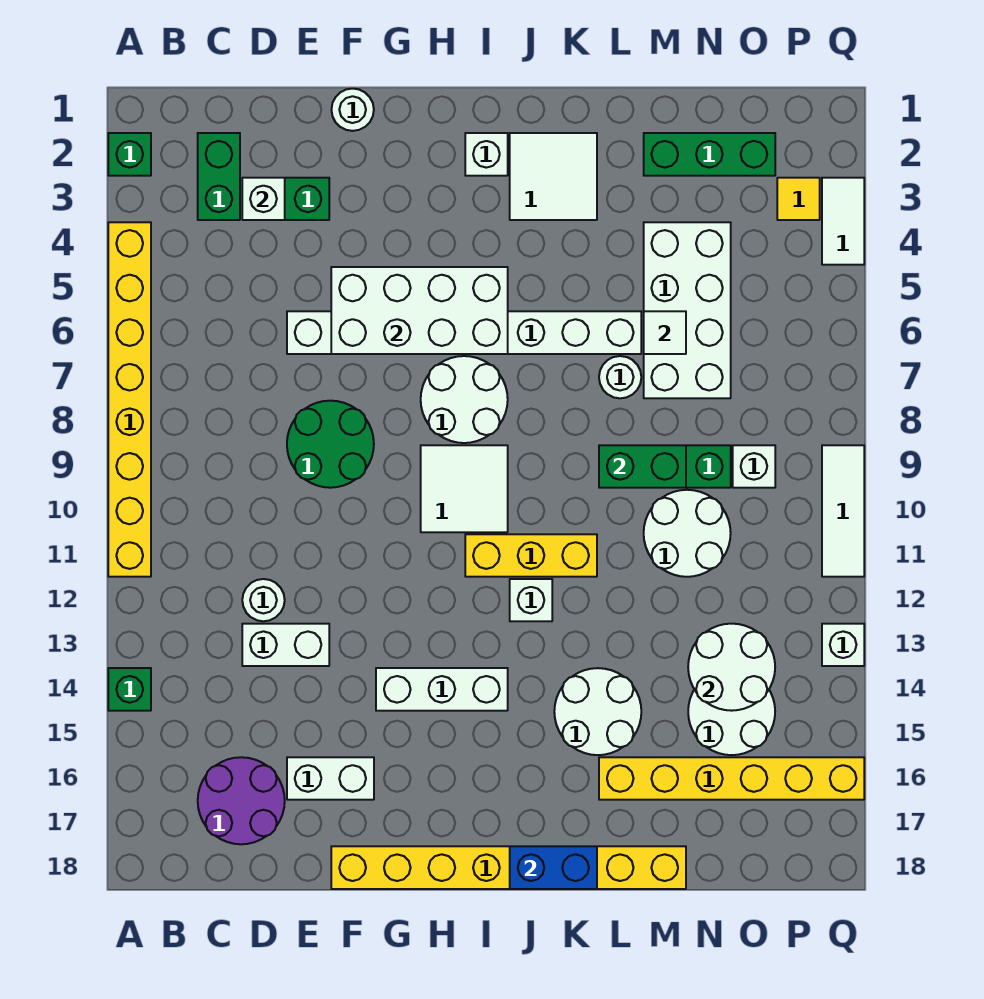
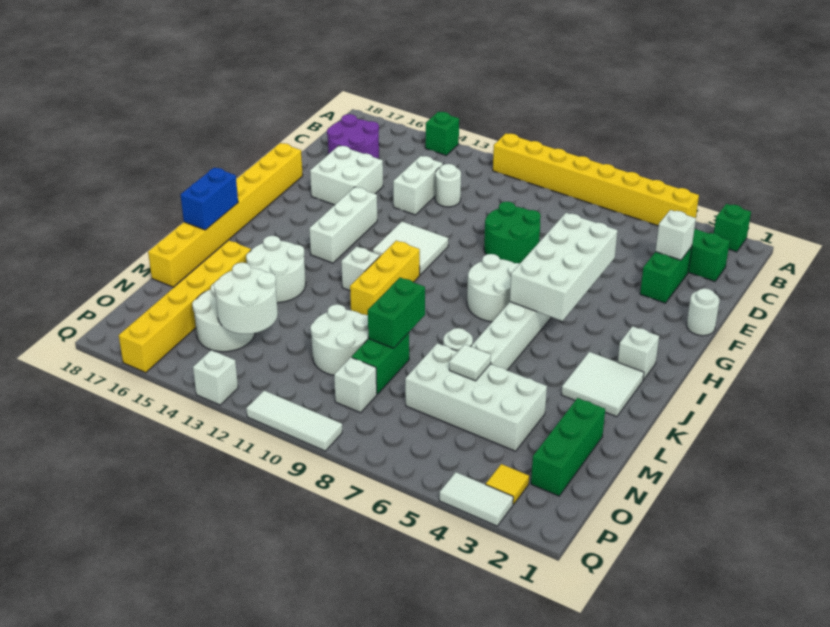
white brick E16:F16 level 1 -> white brick E15:F16 level 1
white tile H9:I10 level 1 -> white tile G11:H12 level 1

